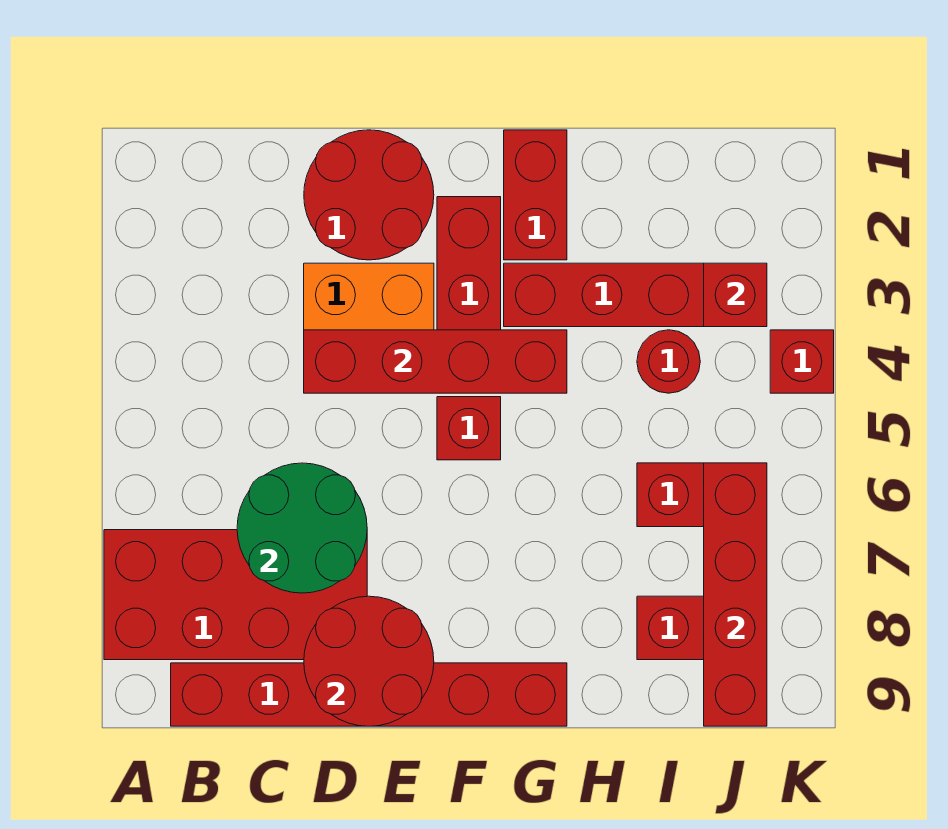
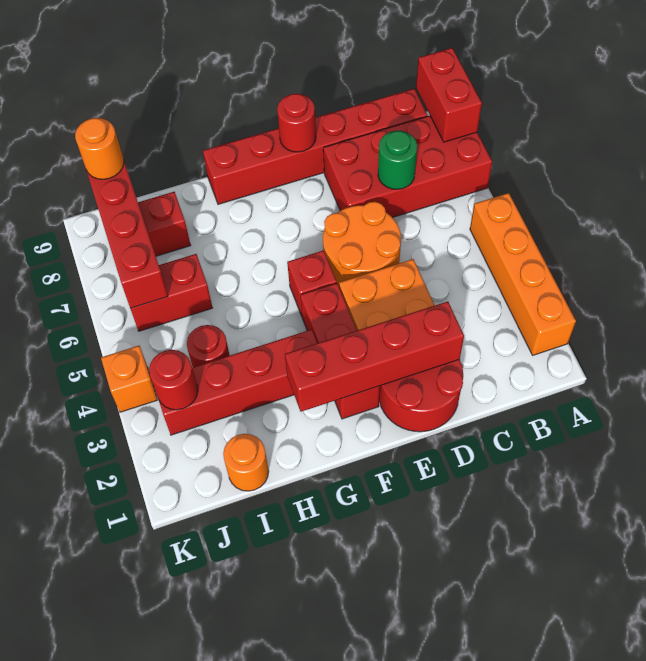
none -> orange brick A2:A5 level 1
green round brick C6:D7 level 2 -> green round brick C7 level 2
red brick D4:G4 level 2 -> red brick D2:G2 level 2
none -> orange round brick D5:E6 level 1
red round brick D8:E9 level 2 -> red round brick E9 level 2
red brick G1:G2 level 1 -> red brick A8:A9 level 2
none -> orange round brick I1 level 1
red brick J3 level 2 -> red round brick J3 level 2
none -> orange round brick J9 level 3
red brick K4 level 1 -> orange brick K4 level 1

